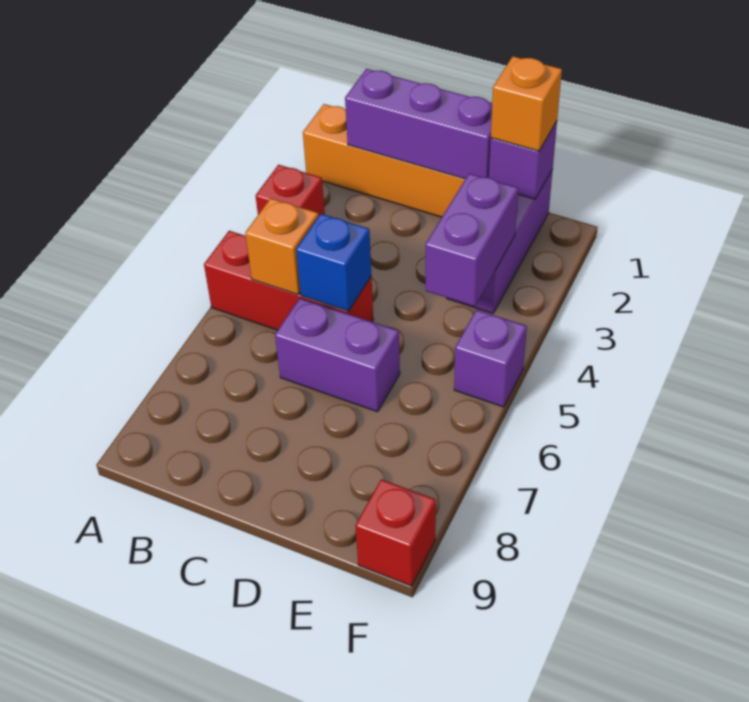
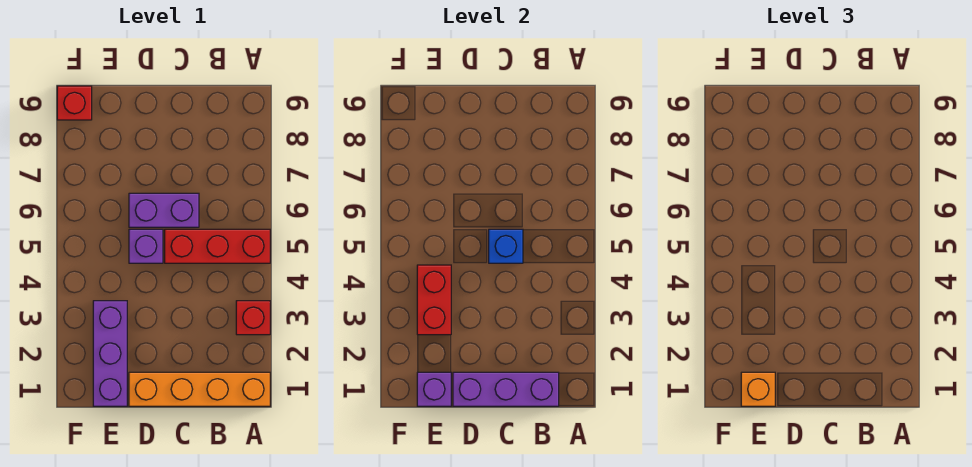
orange brick B5 level 2 -> none
purple brick E3:E4 level 2 -> red brick E3:E4 level 2
purple brick F5 level 1 -> purple brick D5 level 1

